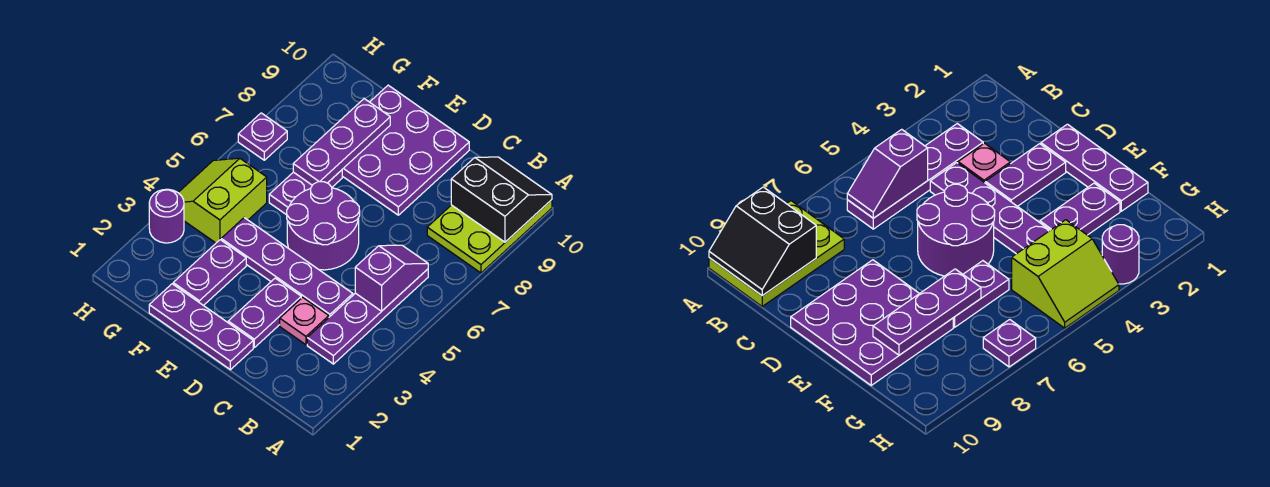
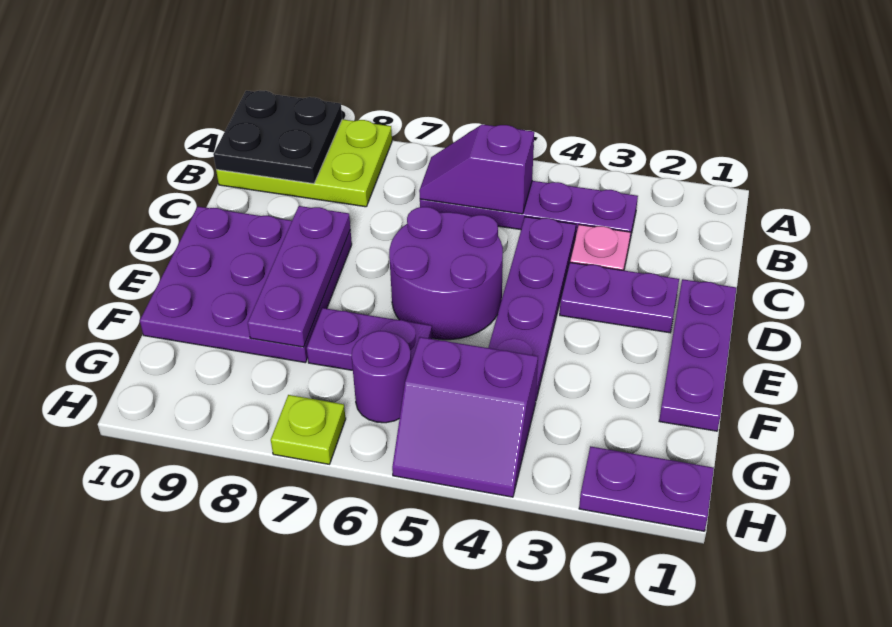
black slope A9:B10 level 2 top 9 -> black plate A9:B10 level 2
purple plate F2:F3 level 1 -> purple plate H1:H2 level 1
purple plate F7:F9 level 2 -> purple plate D8:F8 level 2
lime slope G4:H5 level 1 top G -> purple slope G4:H5 level 1 top G
purple round brick H3 level 1 -> purple round brick G6 level 1
purple plate H7 level 1 -> lime plate H7 level 1

